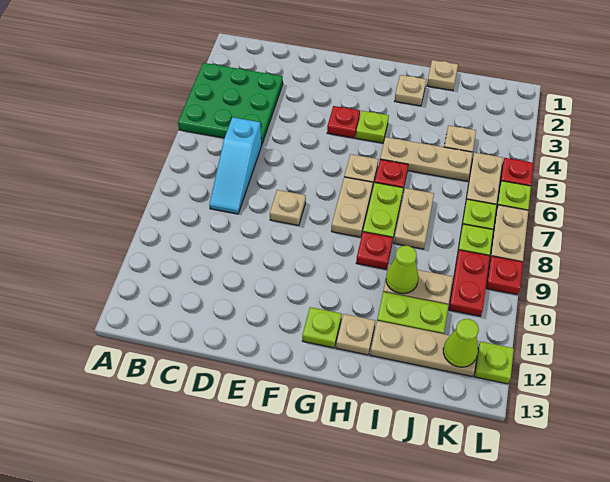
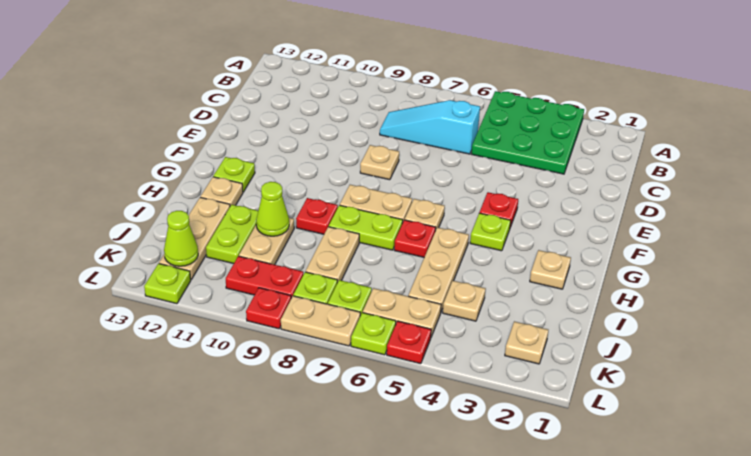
tan plate I1 level 1 -> tan plate K2 level 1
tan plate I7:I8 level 1 -> tan plate I8:J8 level 1

